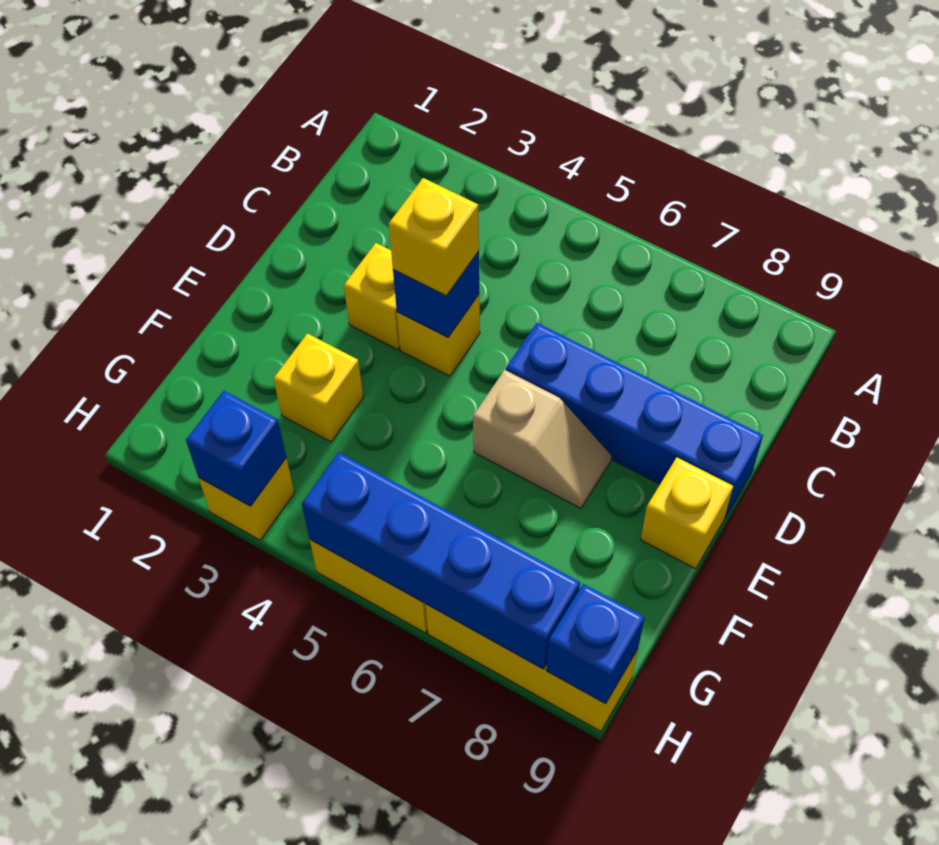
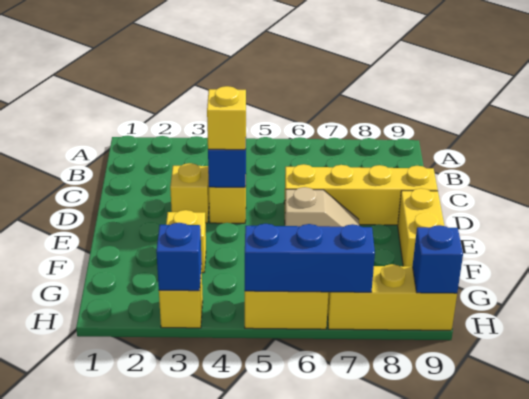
blue brick D6:D9 level 1 -> yellow brick D6:D9 level 1
yellow brick E9 level 1 -> yellow brick E9:F9 level 1
blue brick H5:H8 level 2 -> blue brick H5:H7 level 2

